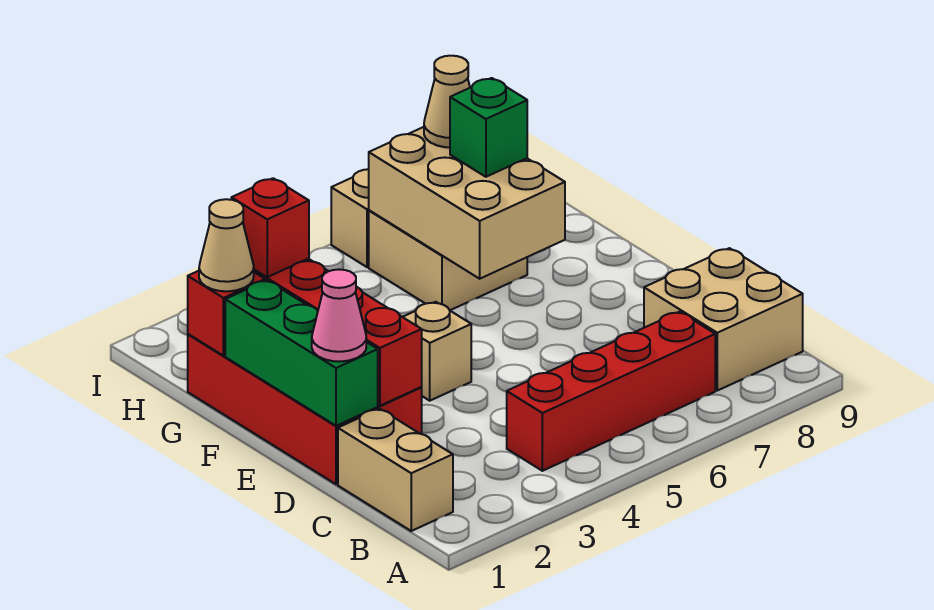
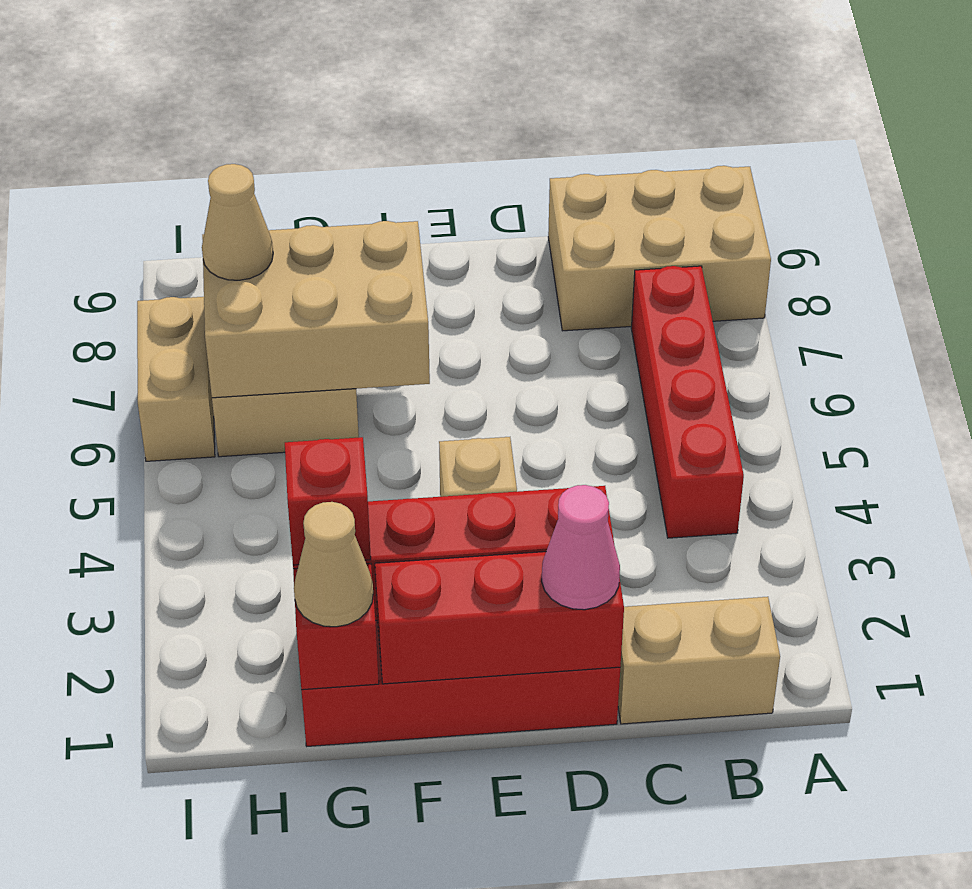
tan brick B8:C9 level 1 -> tan brick A8:C9 level 1
green brick D1:F1 level 2 -> red brick D1:F1 level 2
green brick G7 level 3 -> none

